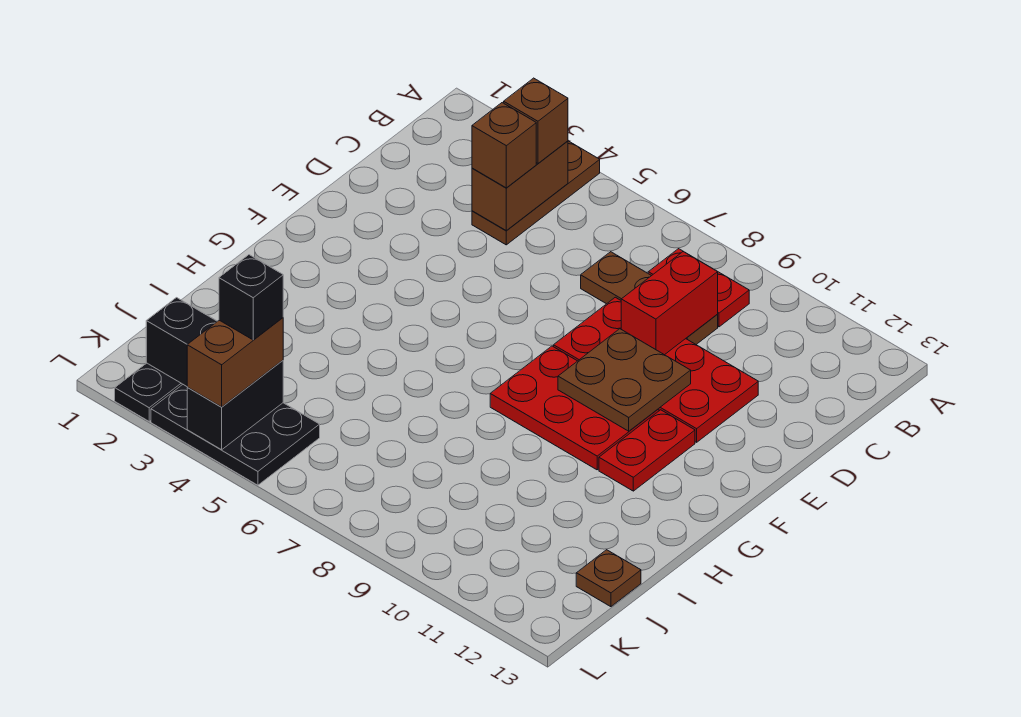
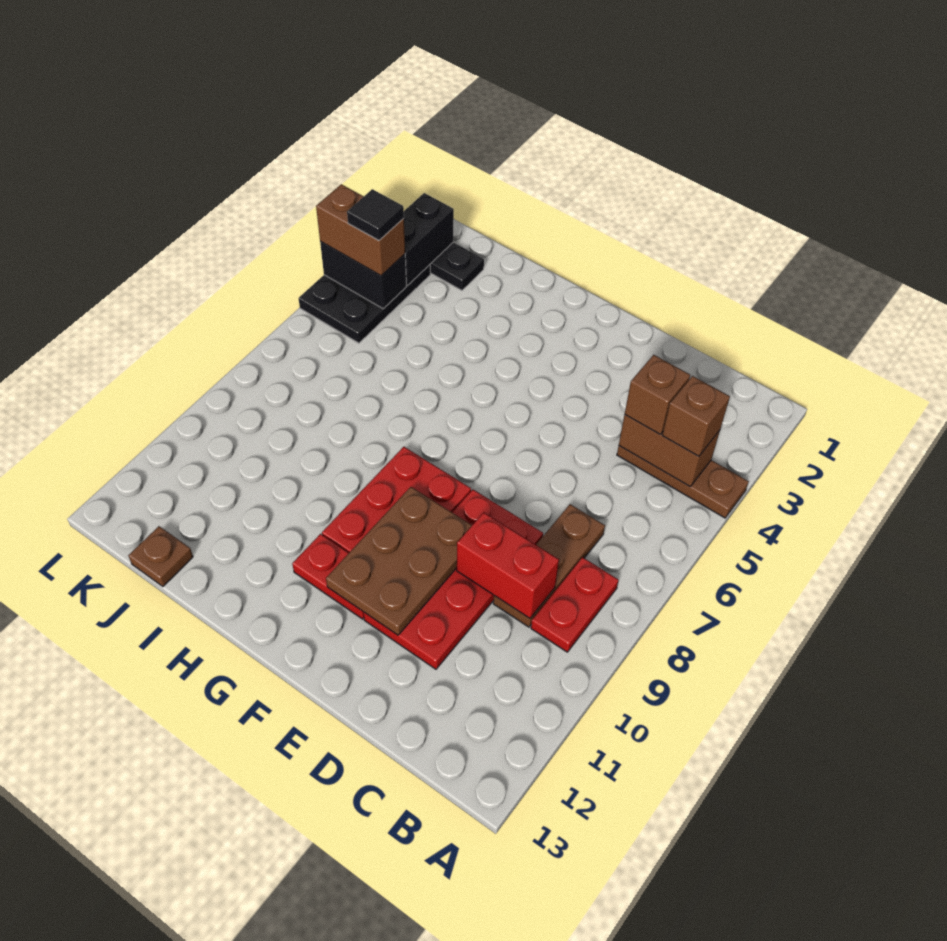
brown plate E9:F10 level 2 -> brown plate E9:F11 level 2
black brick K4 level 4 -> black tile K4 level 4

